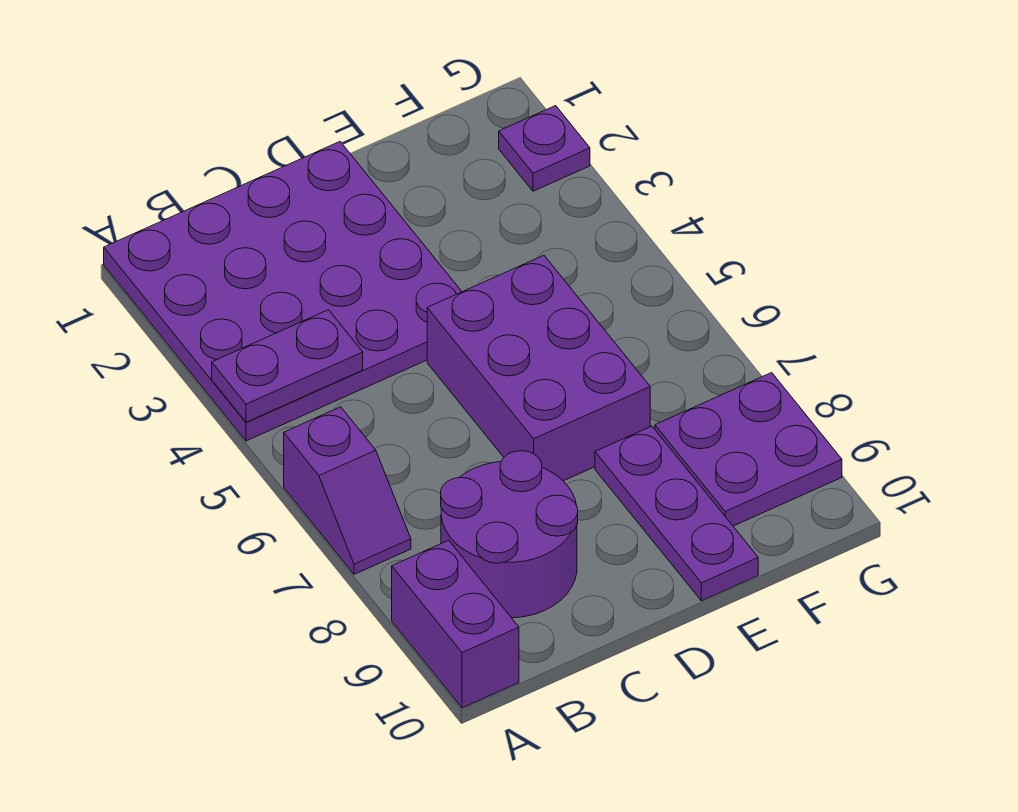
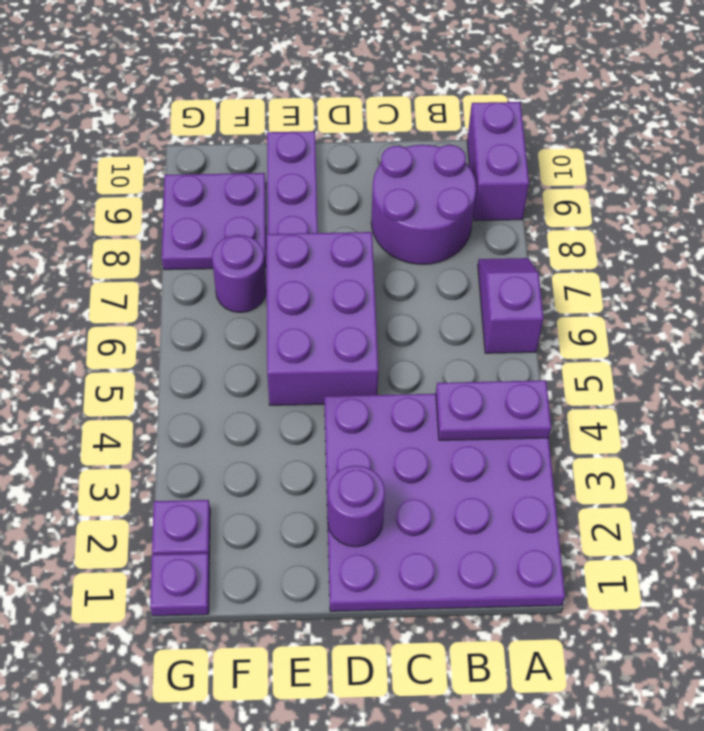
none -> purple round brick D2 level 2
none -> purple round brick F7 level 1
none -> purple plate G1 level 1

